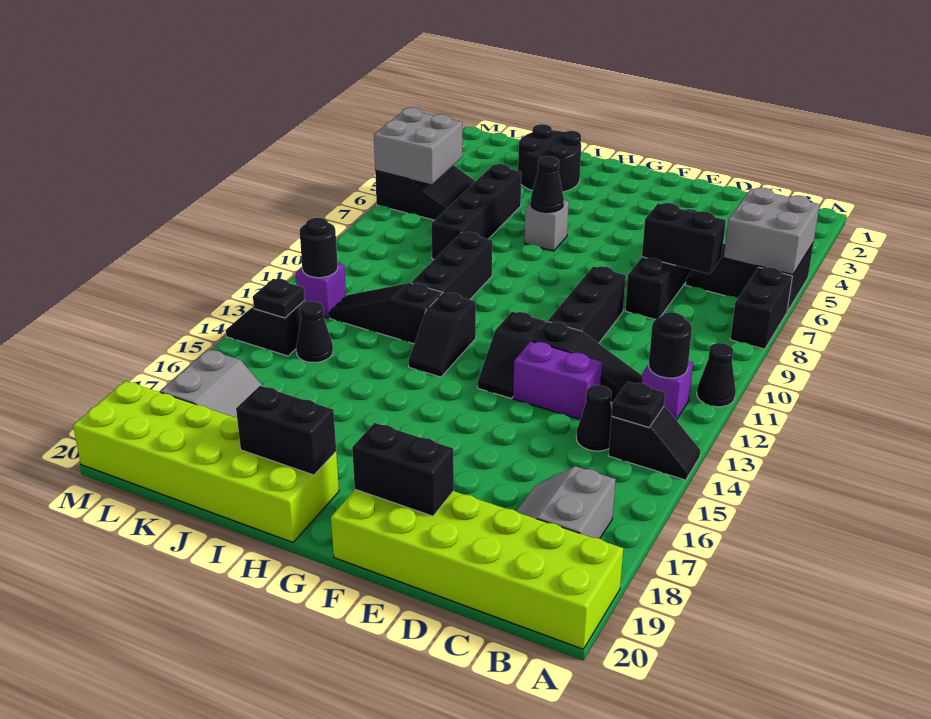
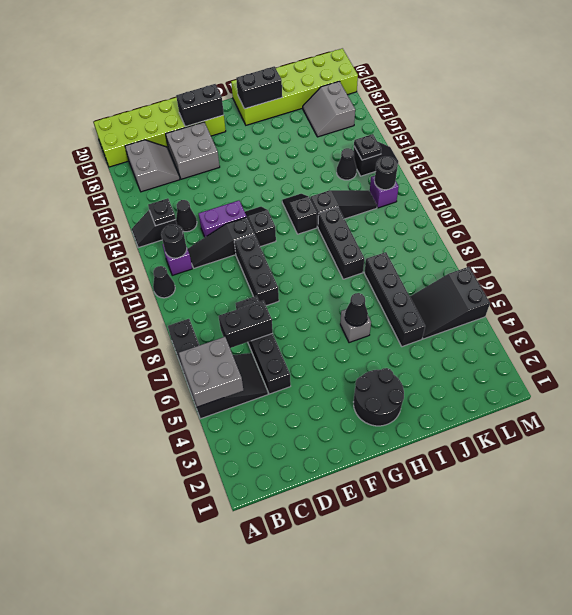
black round brick I2:J3 level 1 -> black round brick G2:H3 level 1
grey brick L5:M6 level 2 -> grey brick D17:E18 level 1

